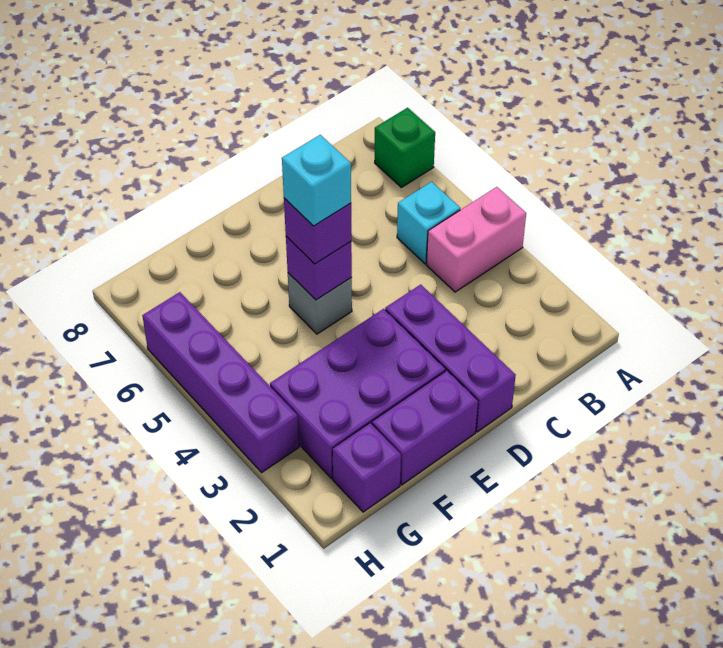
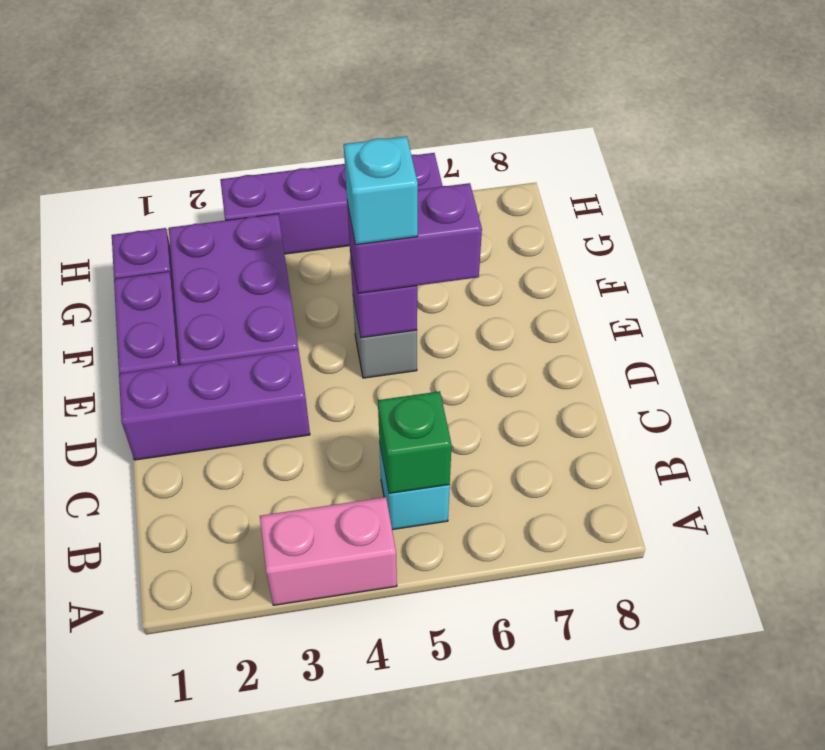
pink brick A4:B4 level 1 -> pink brick A3:A4 level 1
green brick A7 level 1 -> green brick B5 level 2
purple brick E5 level 3 -> purple brick E5:E6 level 3

